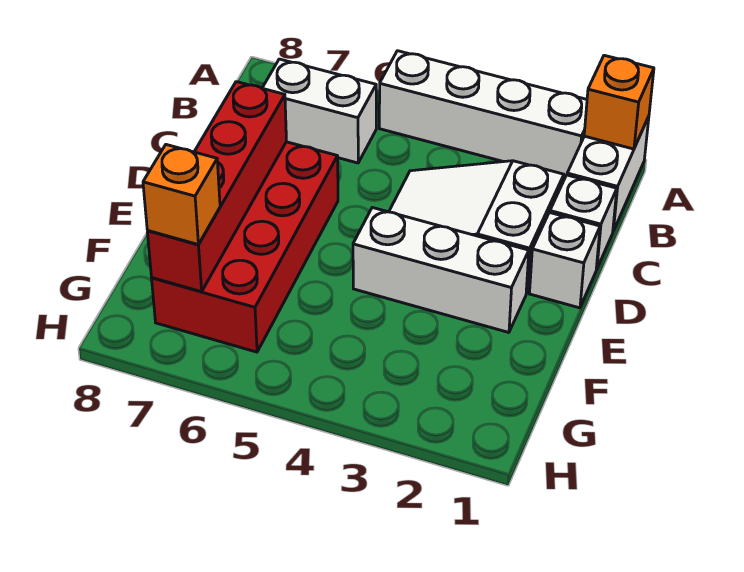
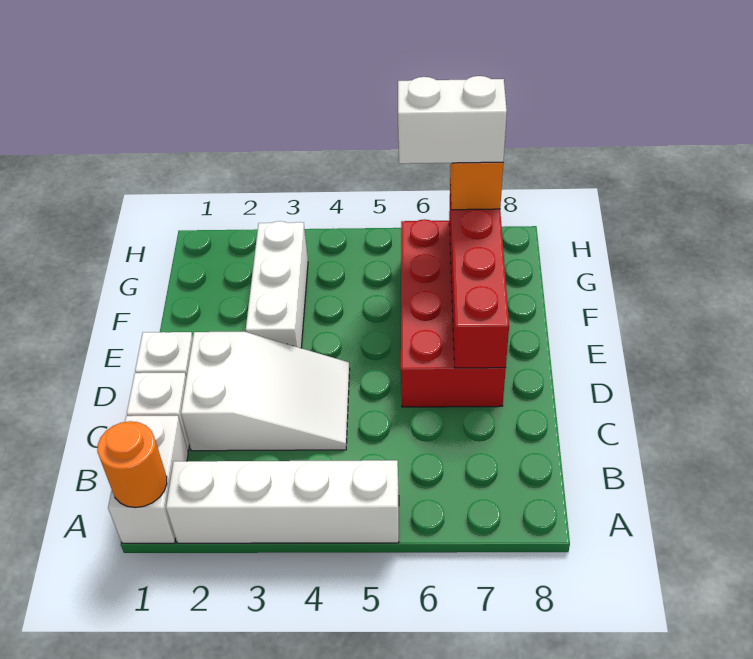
orange brick A1 level 2 -> orange round brick A1 level 2
white brick B6:B7 level 1 -> white brick G6:G7 level 4
white brick E2:E4 level 1 -> white brick E3:G3 level 1

